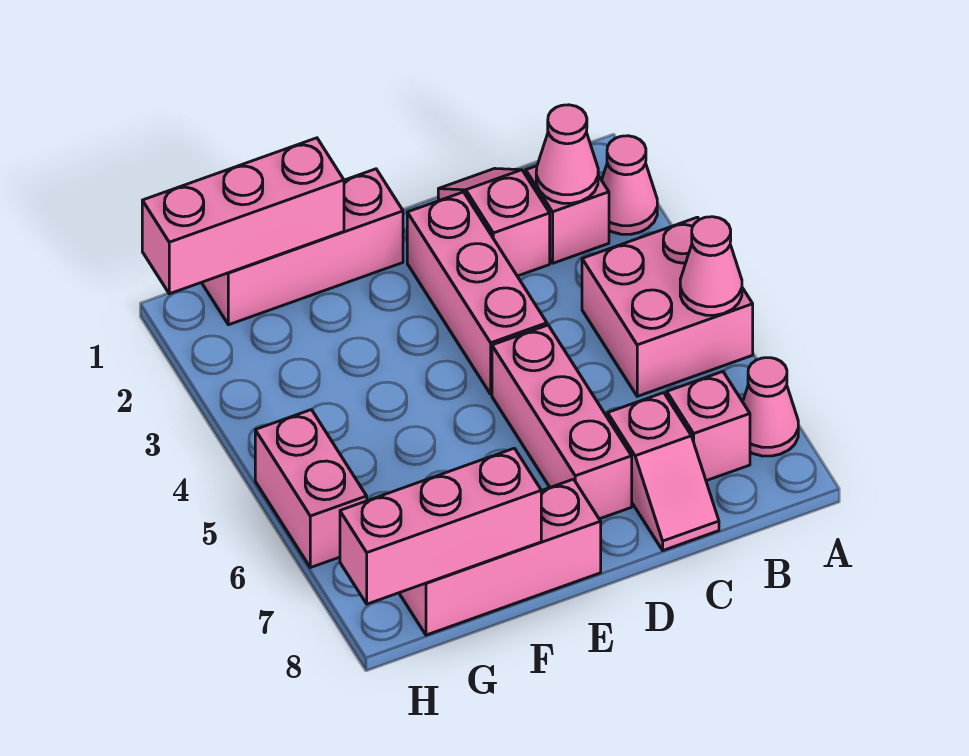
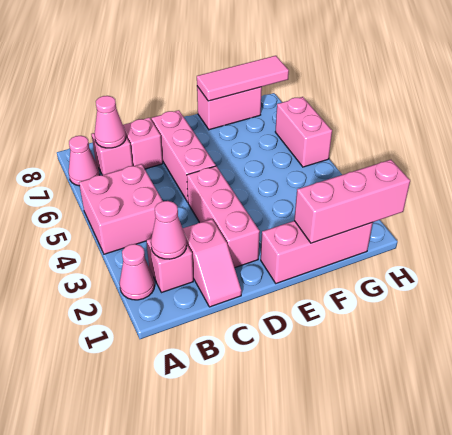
pink cone A5 level 2 -> pink cone B7 level 2
pink brick E8:G8 level 1 -> pink brick F8:G8 level 1
pink brick F8:H8 level 2 -> pink tile F8:H8 level 2

